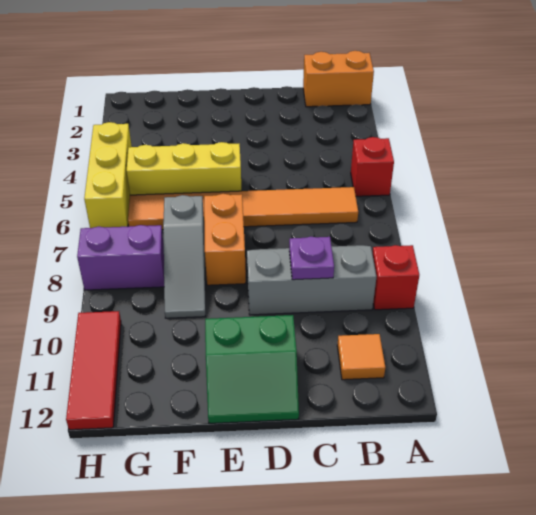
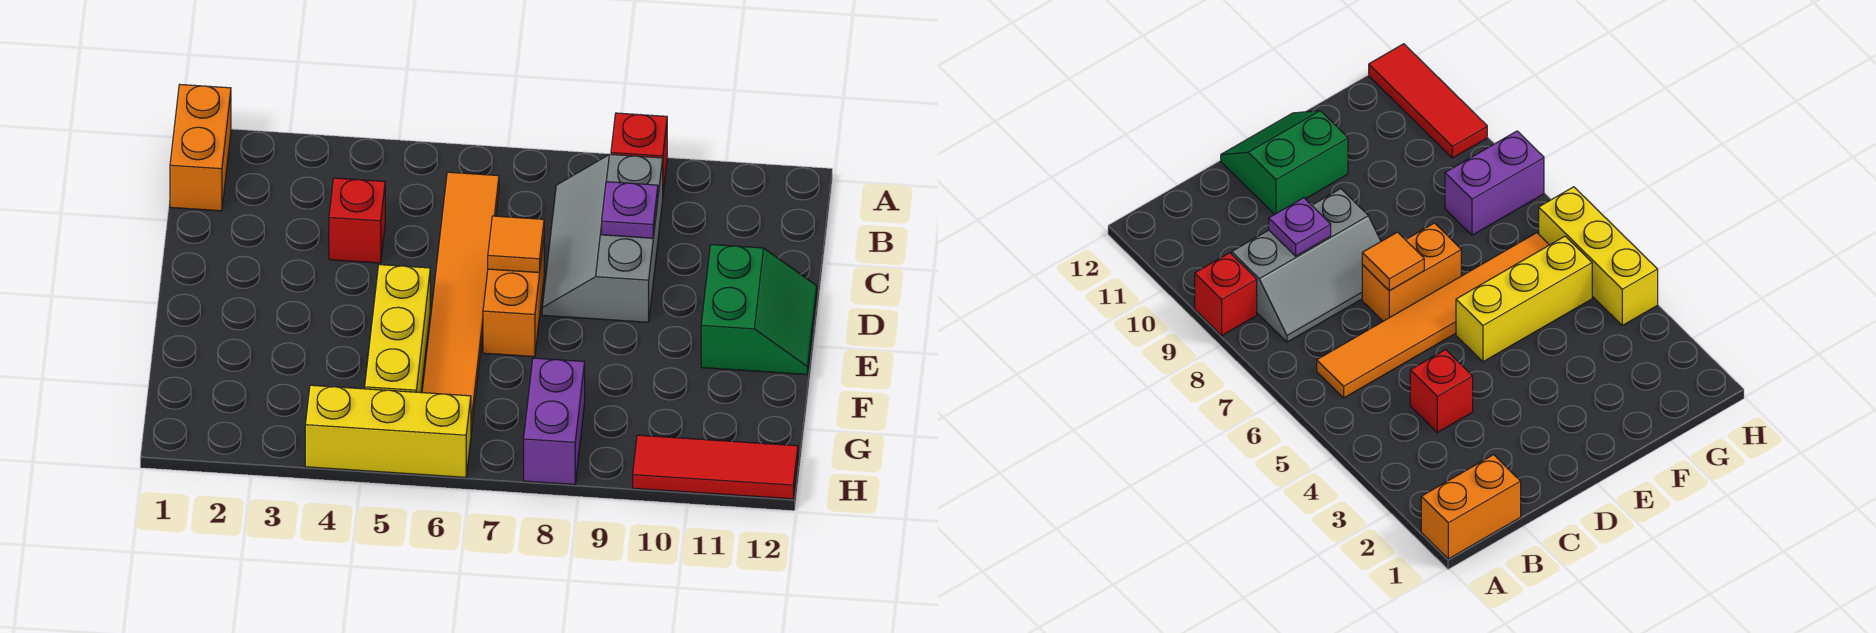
red brick A5 level 1 -> red brick C4 level 1
orange tile B11 level 1 -> orange tile D7 level 2
orange brick E7:E8 level 1 -> orange brick D7:E7 level 1
grey slope F7:F9 level 1 top 7 -> none

